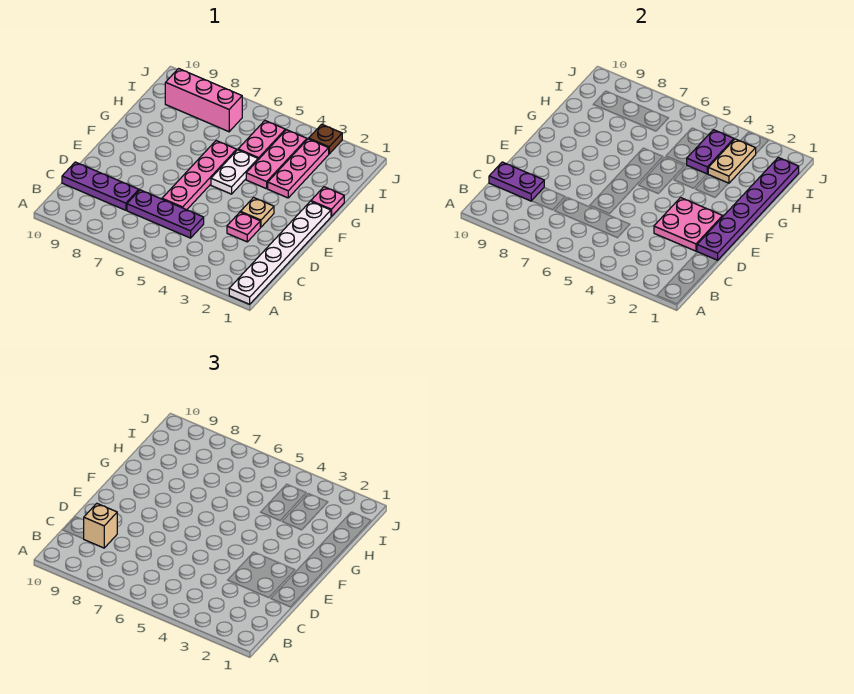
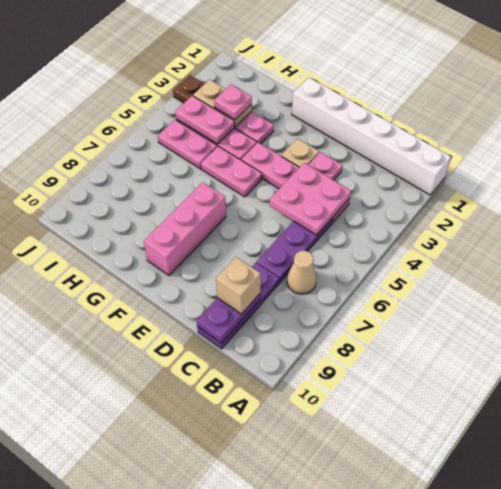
white plate A1:F1 level 1 -> white brick A1:F1 level 1
none -> tan cone B7 level 1
purple plate D1:I1 level 2 -> none
pink plate D2:E3 level 2 -> pink plate C4:D5 level 2
pink plate D6:G6 level 1 -> pink plate C4:F4 level 1
white plate F5:G5 level 1 -> pink plate F5:G5 level 1
pink plate G1 level 1 -> pink plate H3 level 3
purple plate H4:I4 level 2 -> pink plate H4:I4 level 2
pink brick I7:I9 level 1 -> pink brick F7:F9 level 1

